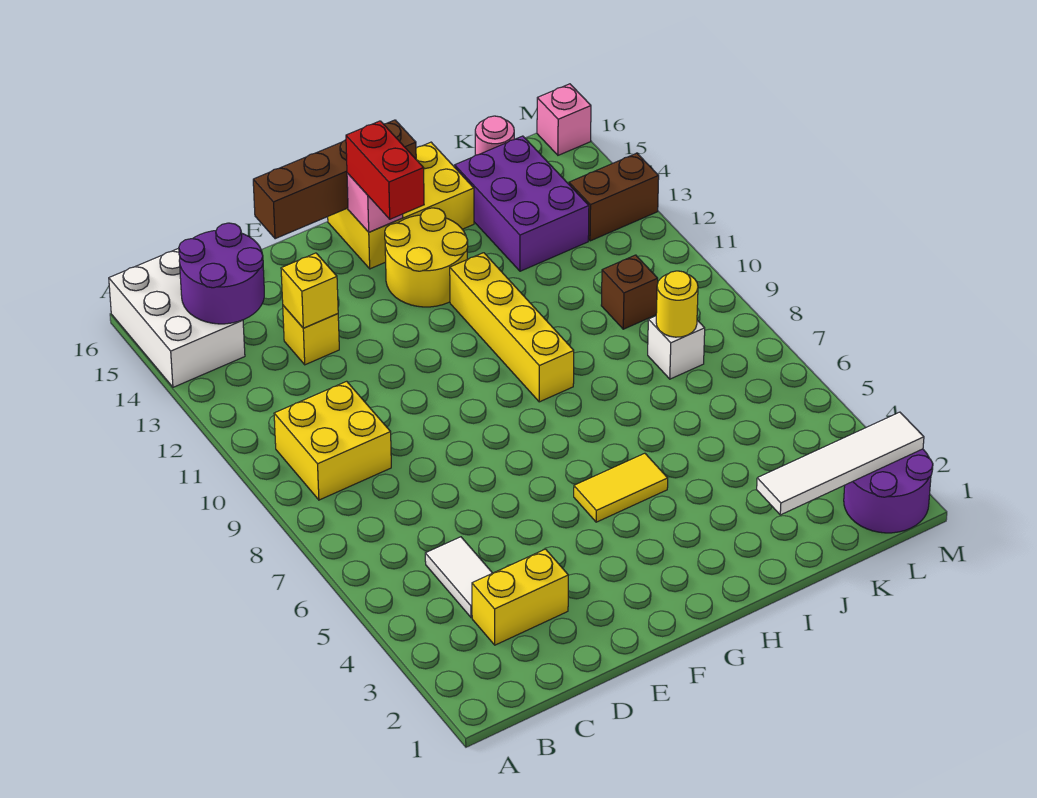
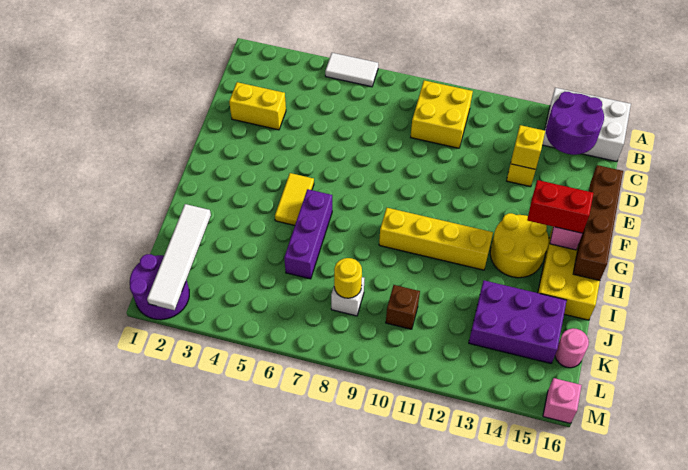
yellow brick C3:D3 level 1 -> yellow brick D2:D3 level 1
white tile C4:C5 level 1 -> white tile A5:A6 level 1
none -> purple brick H6:J6 level 1
brown brick L13:M13 level 1 -> none

